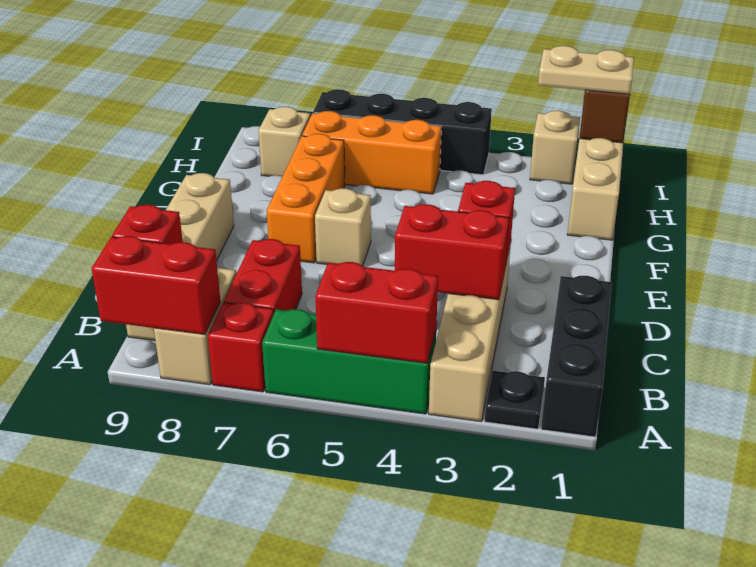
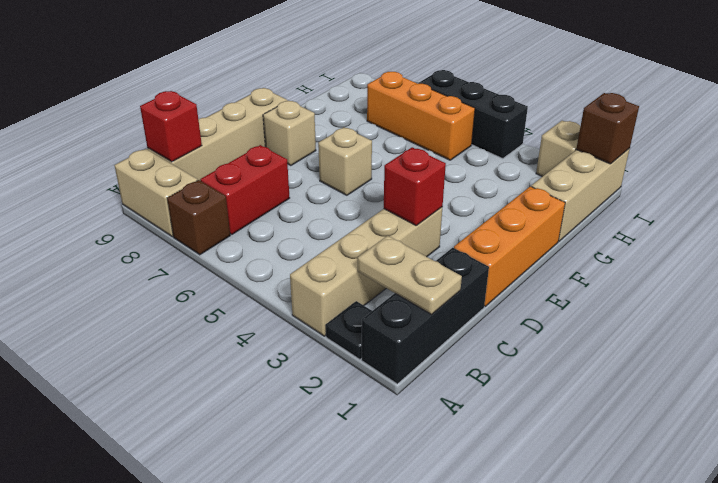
green brick A4:A6 level 1 -> none
red brick A4:A5 level 2 -> none
red brick A7 level 1 -> brown brick A7 level 1
tan brick A8:B8 level 1 -> tan brick A8:A9 level 1
red brick A8:A9 level 2 -> none
red brick C3:C4 level 2 -> none
orange brick E7:G7 level 1 -> orange brick D1:F1 level 1
tan brick H8 level 1 -> tan brick E8 level 1
tan plate I1:I2 level 3 -> tan plate B1:B2 level 2
black brick I4:I7 level 1 -> black brick I4:I6 level 1

